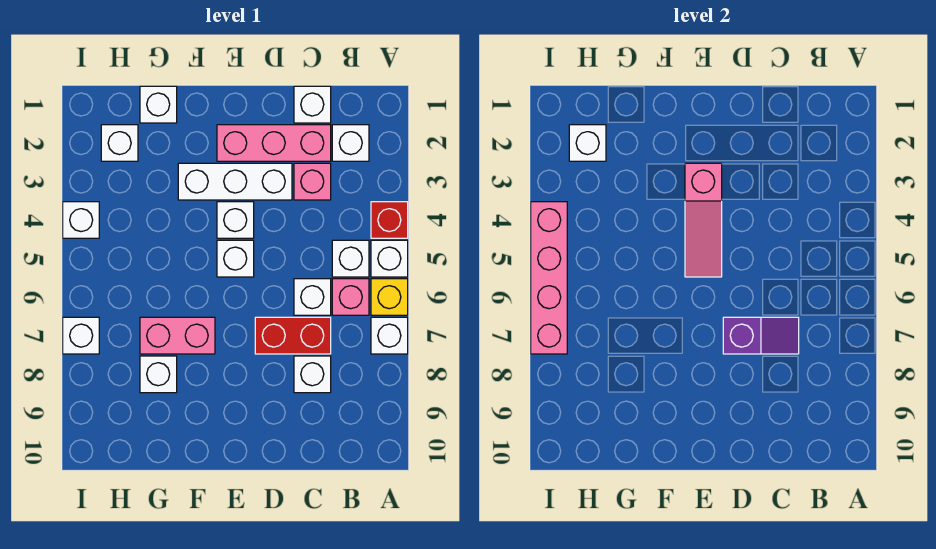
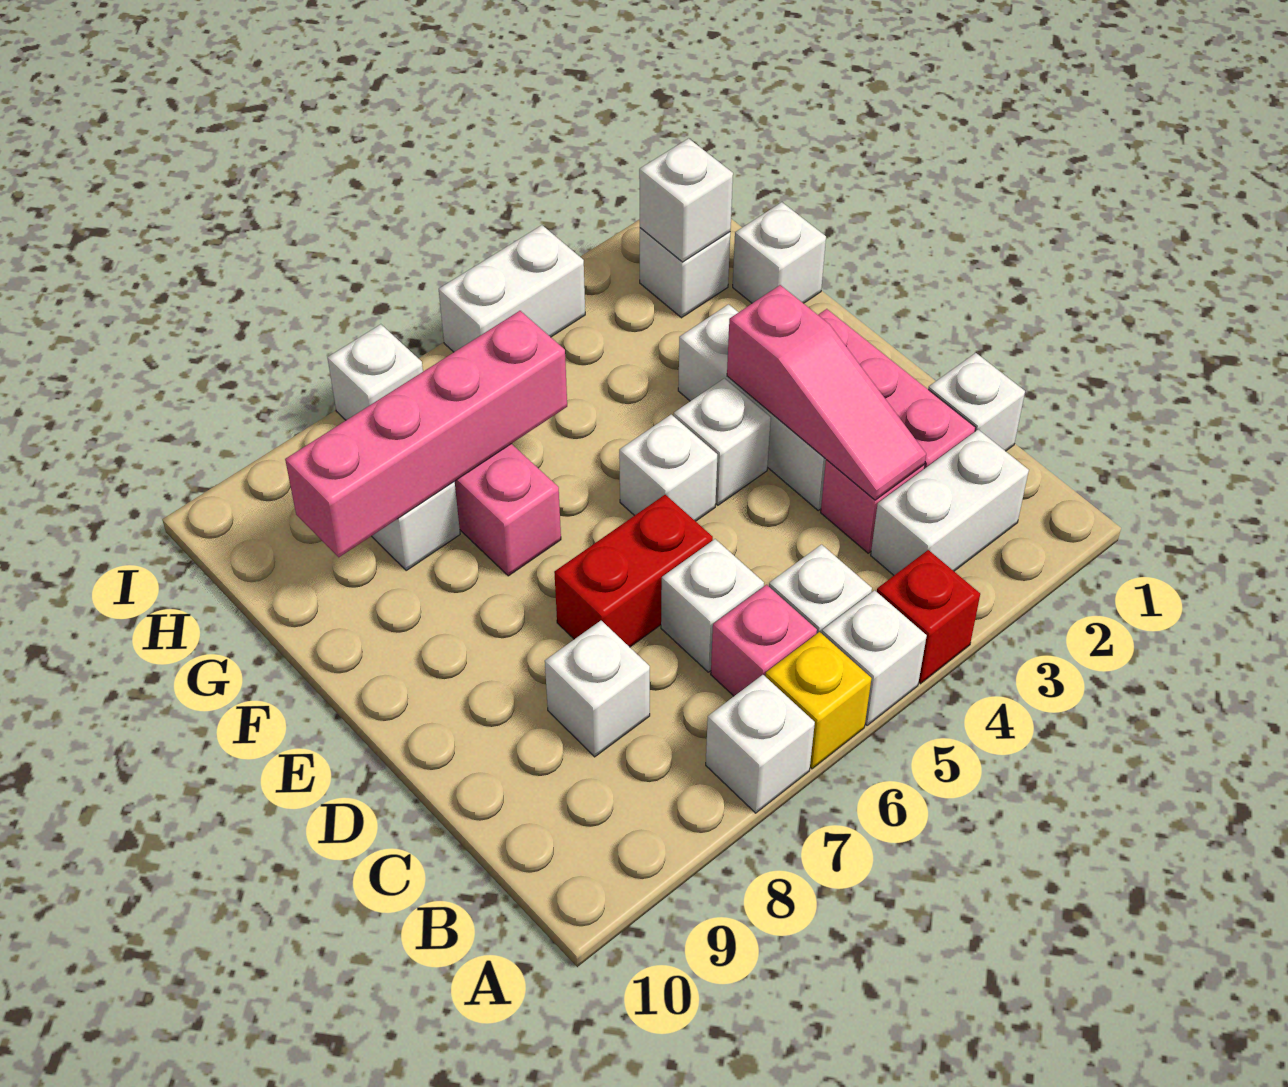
white brick B2 level 1 -> white brick B2:B3 level 1
red brick C7:D7 level 1 -> red brick D6:D7 level 1
purple slope C7:D7 level 2 top D -> none
pink slope E3:E5 level 2 top 3 -> pink slope C3:E3 level 2 top E
white brick I4 level 1 -> white brick I4:I5 level 1
pink brick I4:I7 level 2 -> pink brick G6:G9 level 2

